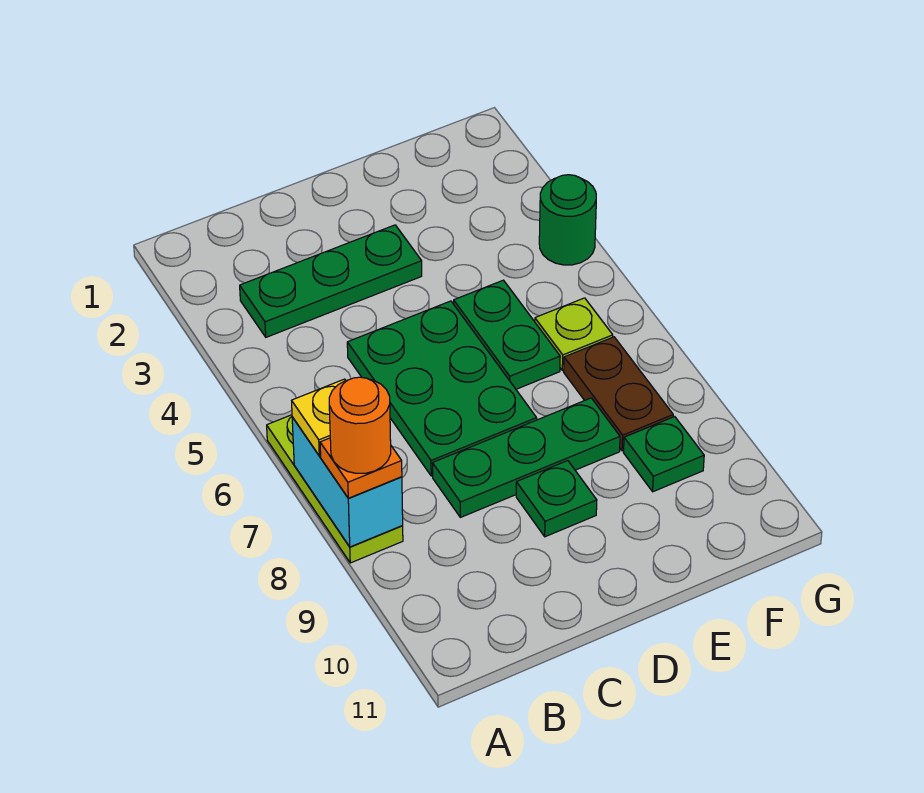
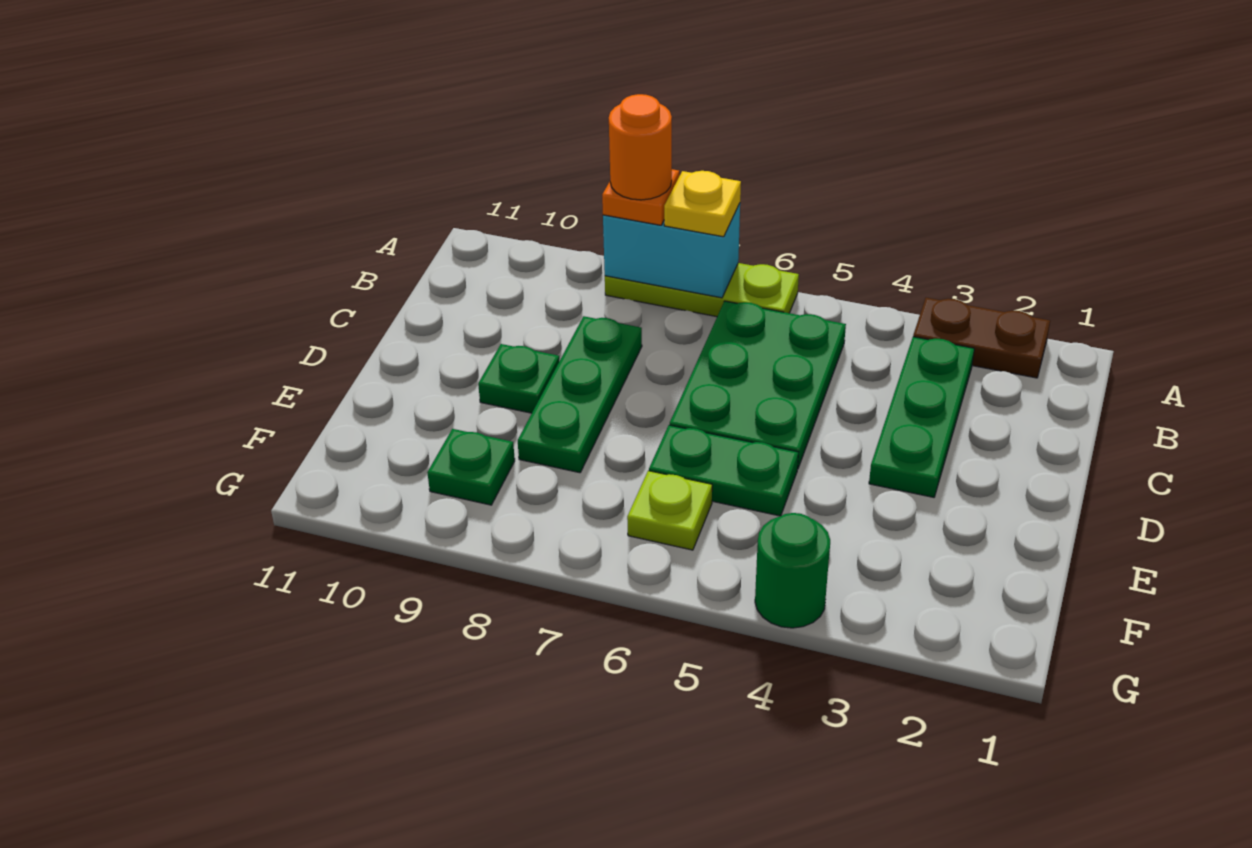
green plate C5:D7 level 1 -> green plate B5:D6 level 1
brown plate F7:F8 level 1 -> brown plate A2:A3 level 1

